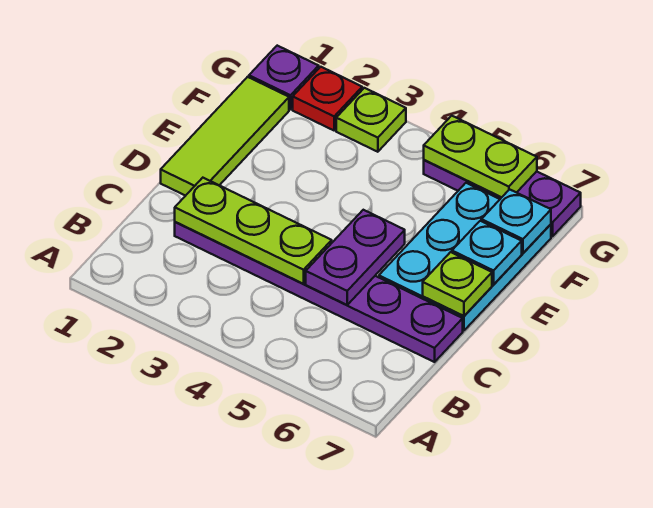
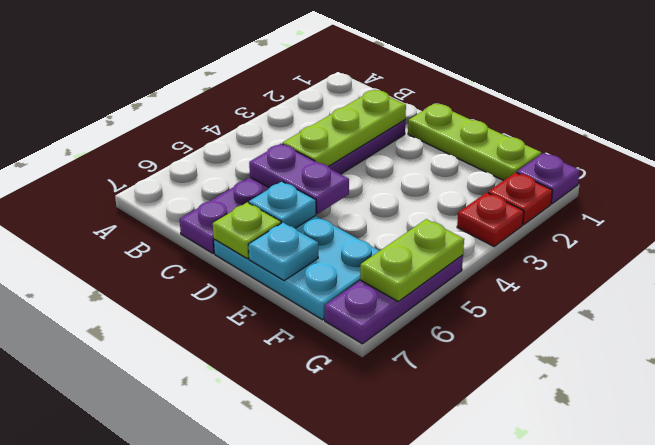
lime tile D1:F1 level 1 -> lime plate D1:F1 level 1
cyan plate F7 level 2 -> cyan plate D6 level 2
lime plate G3 level 1 -> red plate G3 level 1

